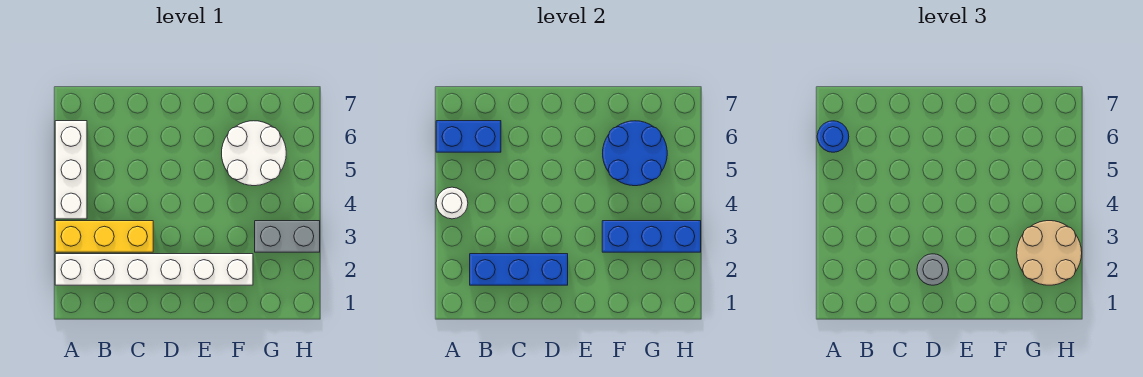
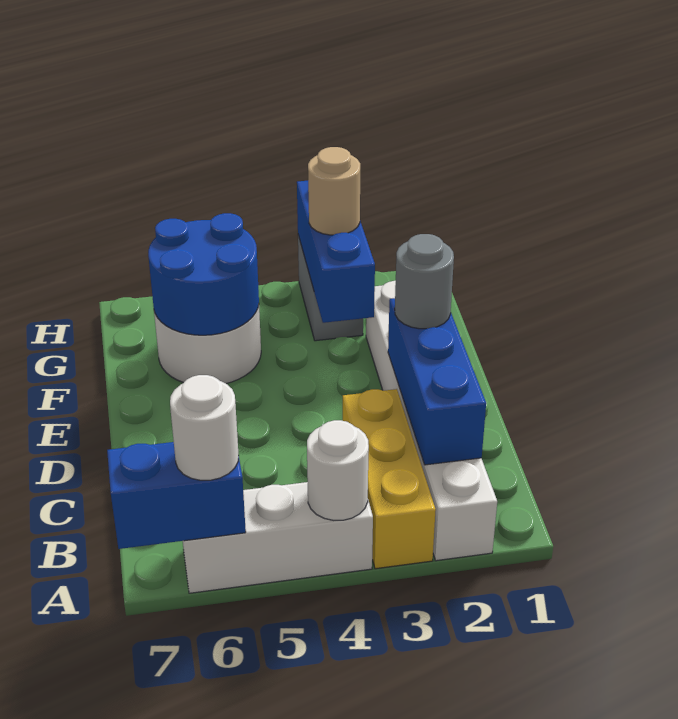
blue brick A6:B6 level 2 -> blue brick A6:A7 level 2
blue round brick A6 level 3 -> white round brick A6 level 3
tan round brick G2:H3 level 3 -> tan round brick G3 level 3

